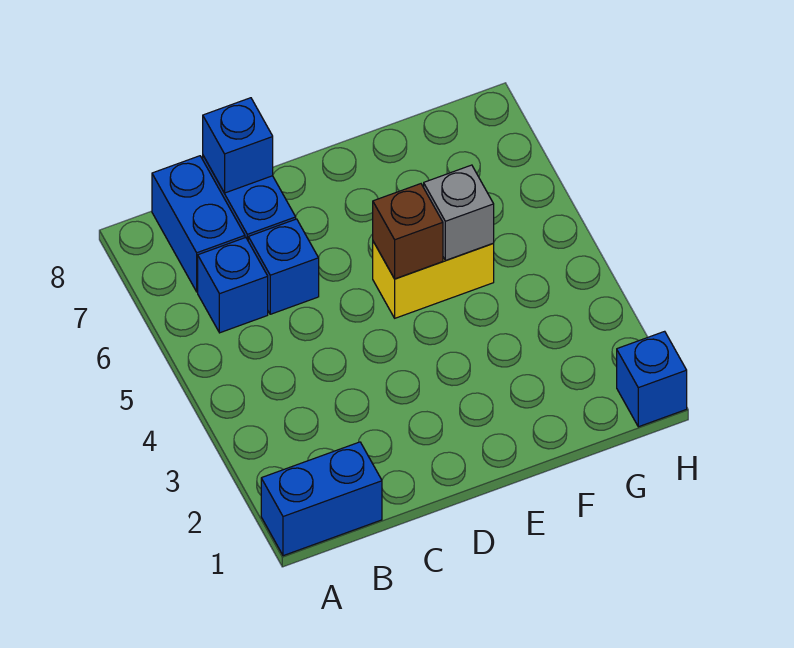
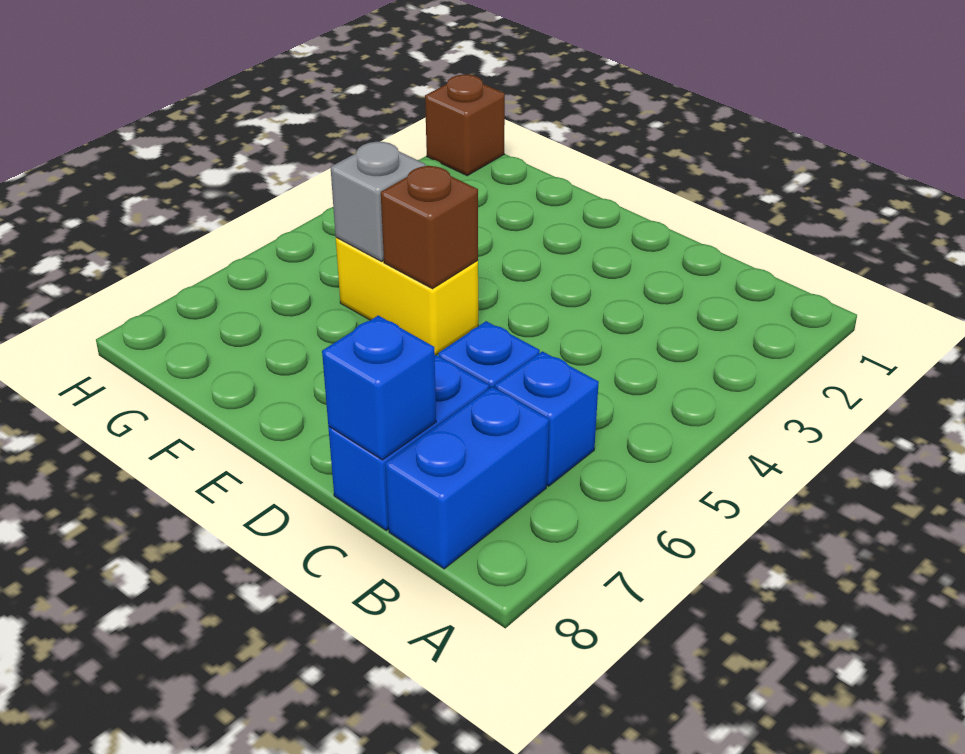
blue brick A1:B1 level 1 -> none
blue brick H1 level 1 -> brown brick H1 level 1

